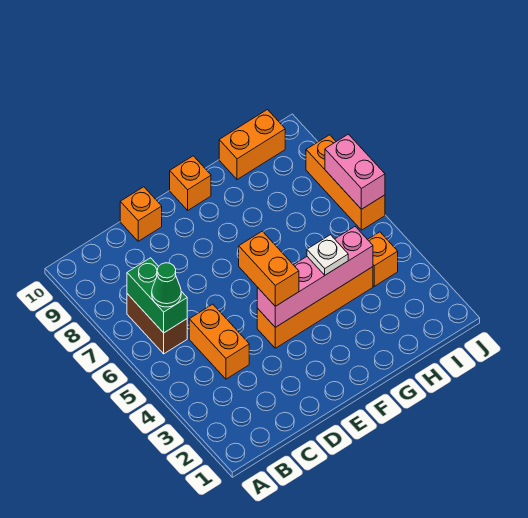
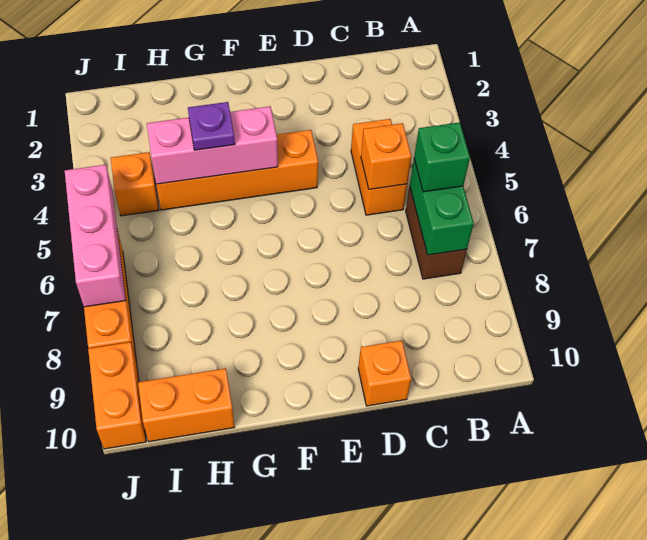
green cone B6 level 3 -> green brick B6 level 3
pink brick E4:H4 level 2 -> pink brick F4:H4 level 2
orange brick E4:E5 level 3 -> orange brick J9:J10 level 1
orange brick F10 level 1 -> orange brick C5 level 2
white plate G4 level 3 -> purple plate G4 level 3
pink brick J6:J7 level 2 -> pink brick J5:J7 level 2

